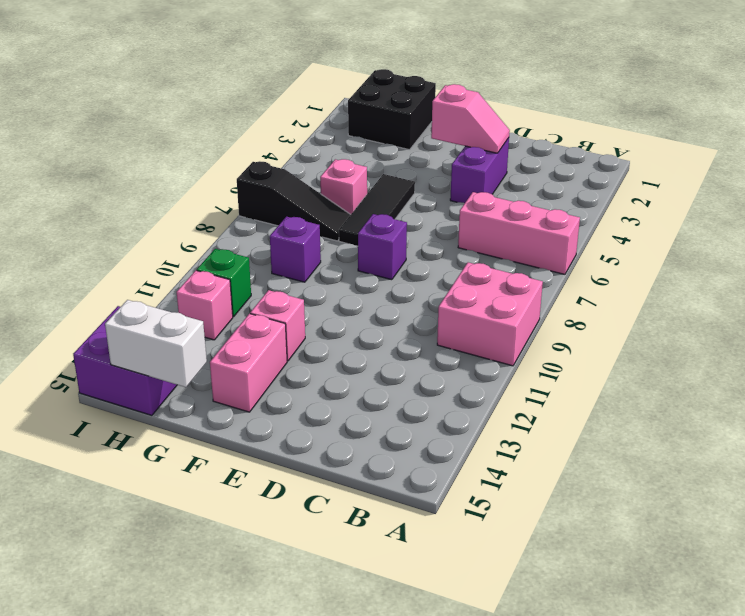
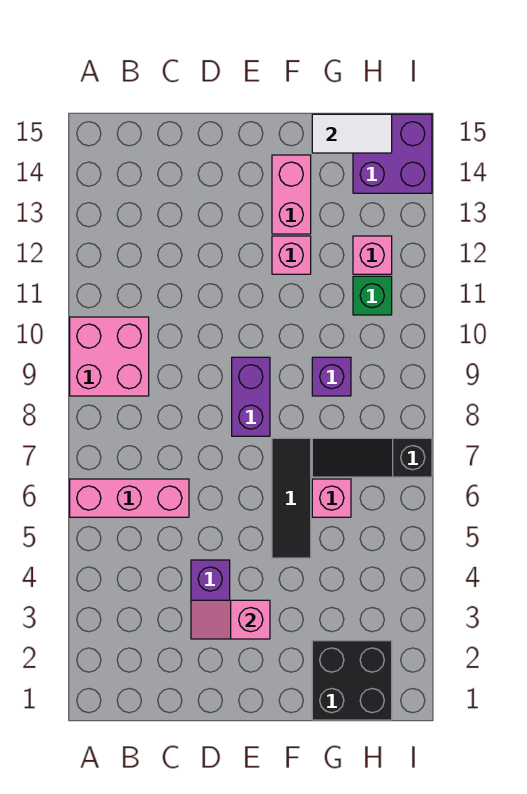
purple brick E8 level 1 -> purple brick E8:E9 level 1
white brick G15:H15 level 2 -> white tile G15:H15 level 2

